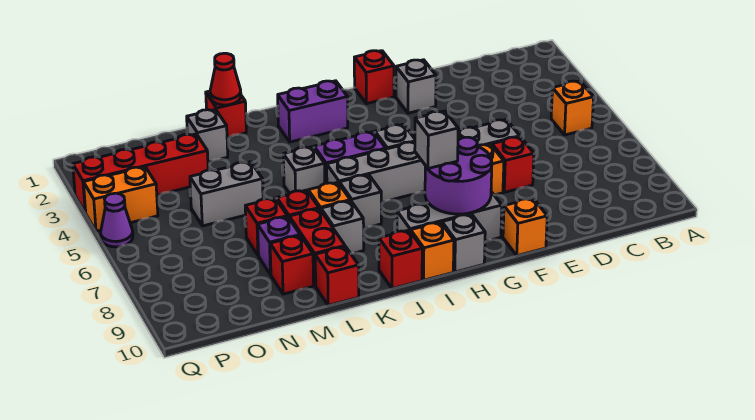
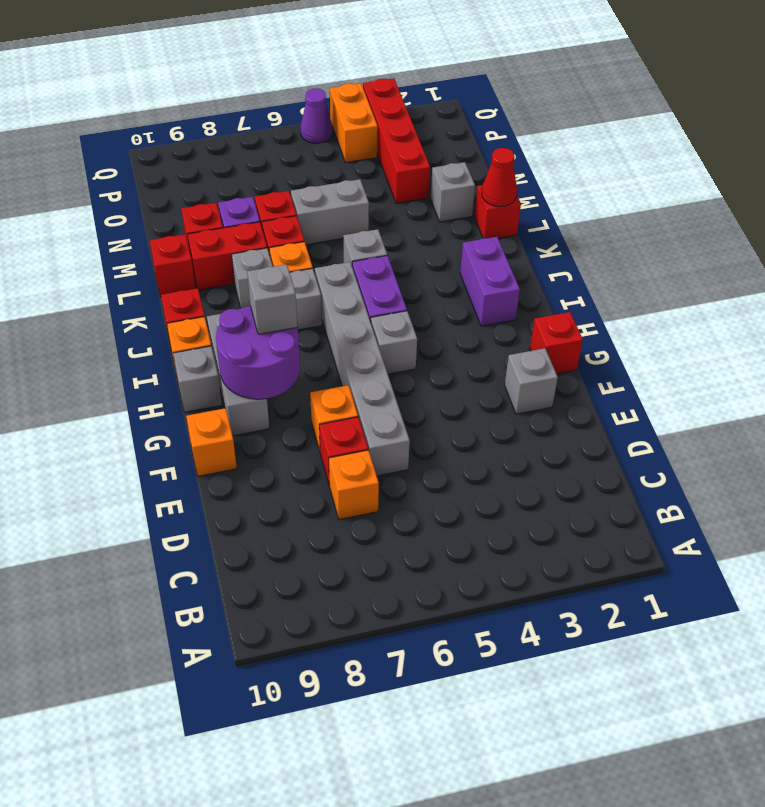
orange brick B5 level 1 -> orange brick D7 level 1
grey brick M5:N5 level 1 -> grey brick M5:M6 level 1

